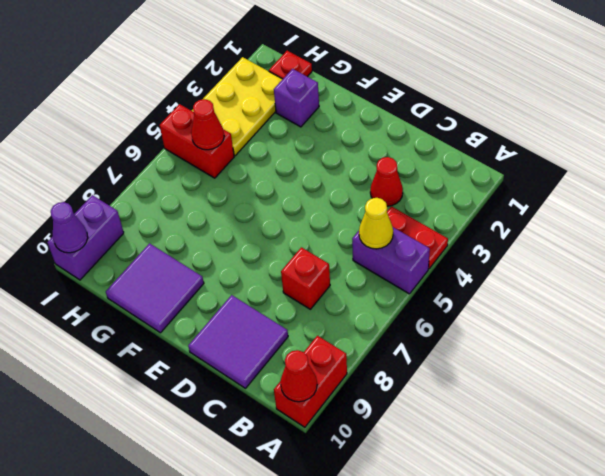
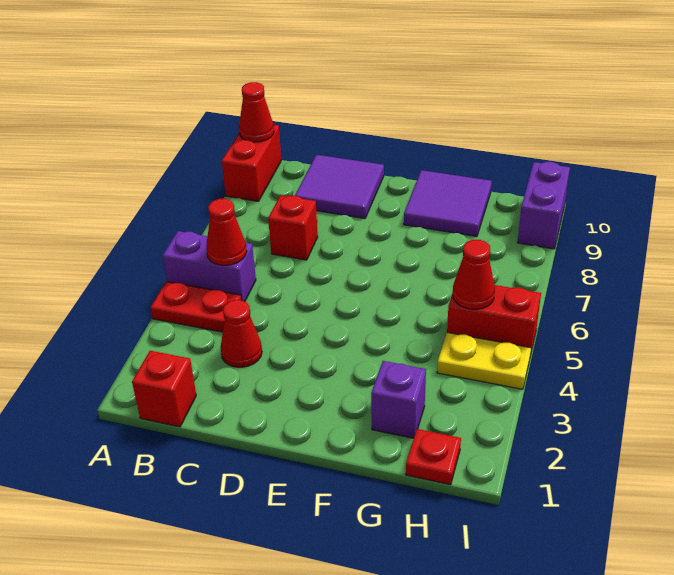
none -> red brick B1 level 1
yellow cone B5 level 2 -> red cone B5 level 2
yellow plate H2:I4 level 1 -> yellow plate H4:I4 level 1
purple cone I10 level 2 -> none

